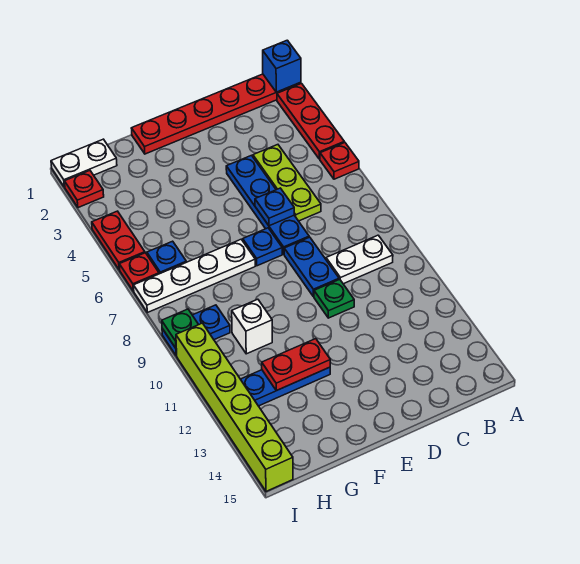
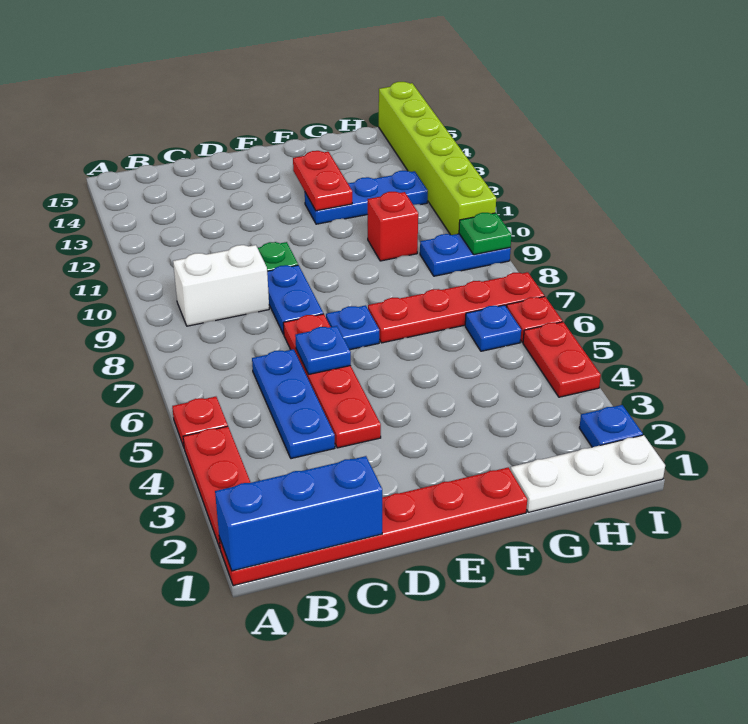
blue brick A1 level 2 -> blue brick A1:C1 level 2
white plate B9:C9 level 1 -> white brick B9:C9 level 1
lime plate C4:C6 level 1 -> blue plate C4:C6 level 1
blue plate D4:D7 level 1 -> red plate D4:D7 level 1
white plate F7:I7 level 1 -> red plate F7:I7 level 1
red plate F12:G12 level 2 -> red plate F12:F13 level 2
white brick G10 level 1 -> red brick G10 level 1
white plate H1:I1 level 1 -> white plate G1:I1 level 1
red plate I2 level 1 -> blue plate I2 level 1

